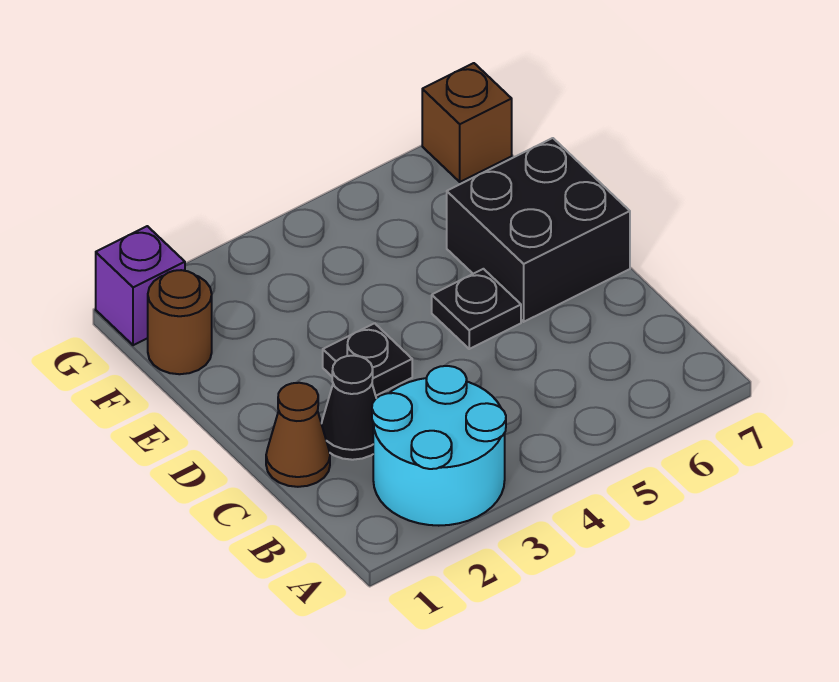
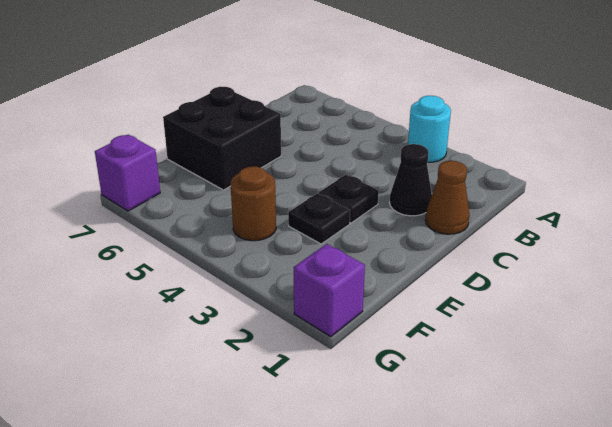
cyan round brick A2:B3 level 1 -> cyan round brick A3 level 1
black plate D5 level 1 -> black plate E3 level 1
brown round brick F1 level 1 -> brown round brick F4 level 1
brown brick G7 level 1 -> purple brick G7 level 1

